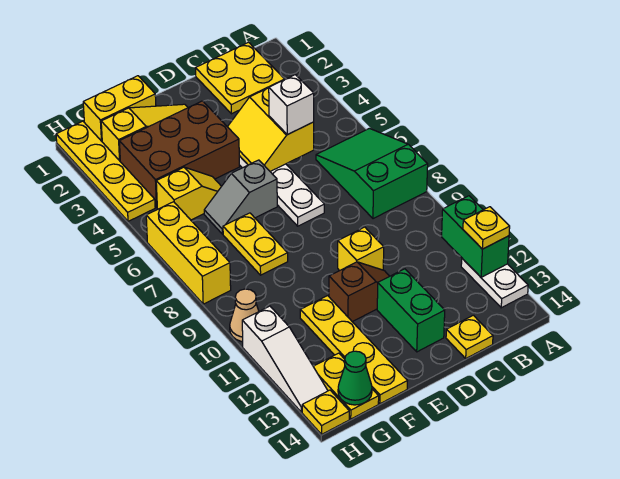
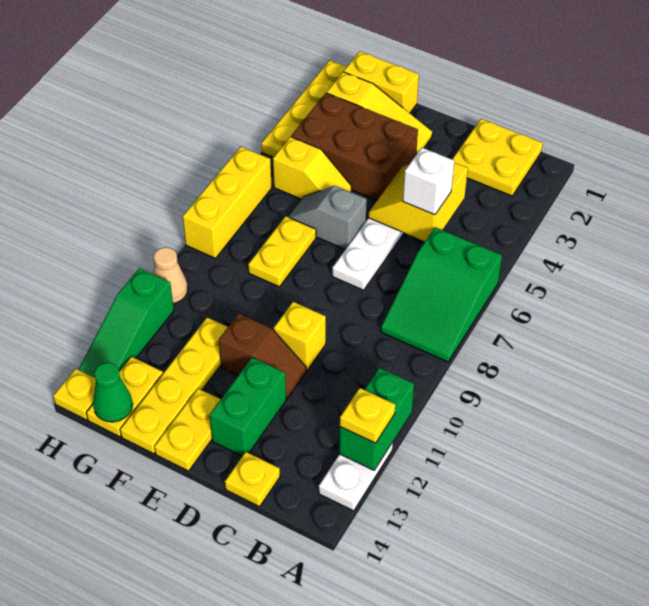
green slope A6:B8 level 1 top 8 -> green slope A6:B8 level 1 top 6
none -> yellow plate E13:E14 level 1
white slope H11:H13 level 1 top 11 -> green slope H11:H13 level 1 top 11

